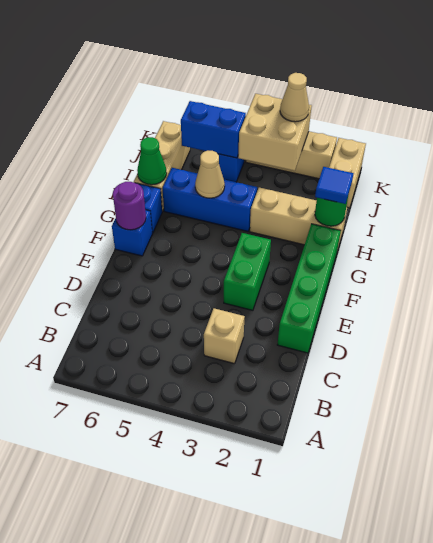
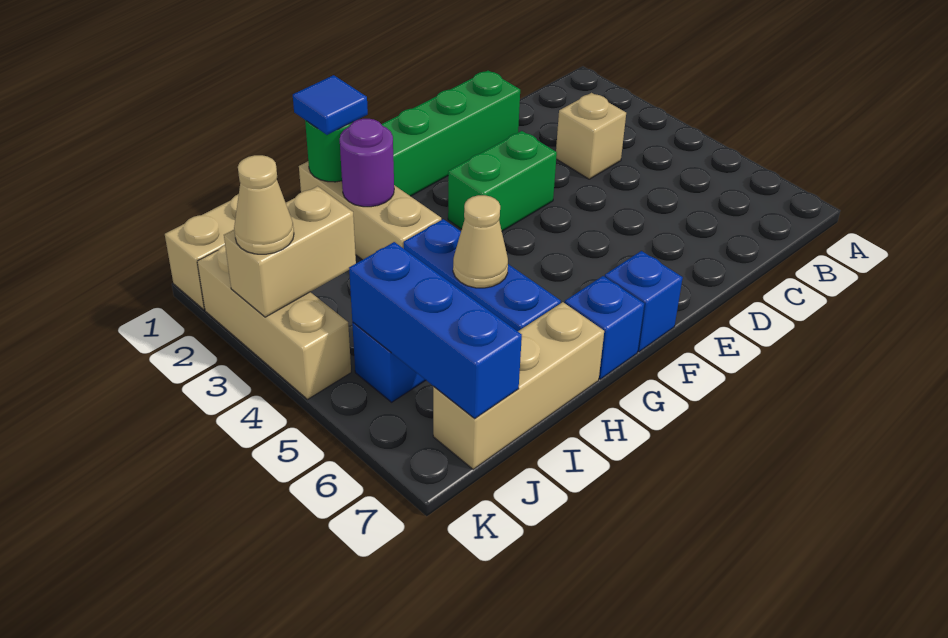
purple round brick F7 level 2 -> purple round brick H2 level 2
green cone H7 level 2 -> none
tan brick J3:K4 level 2 -> tan brick J3:K3 level 2
blue brick J5:J6 level 2 -> blue brick J5:J7 level 2

